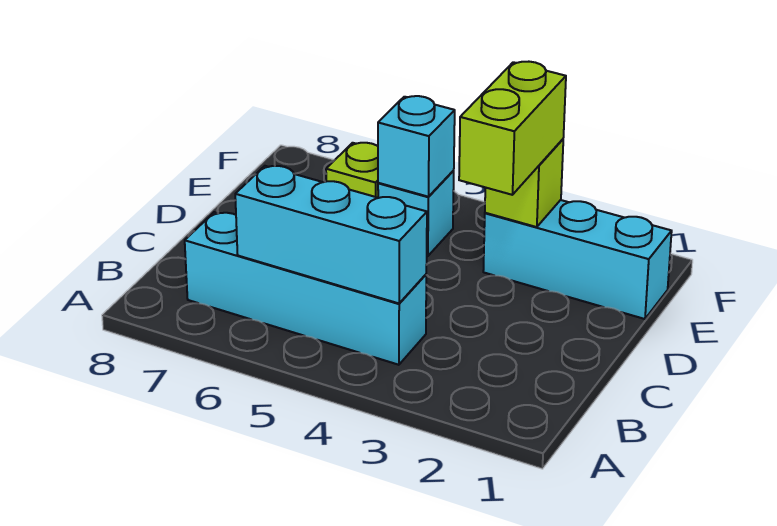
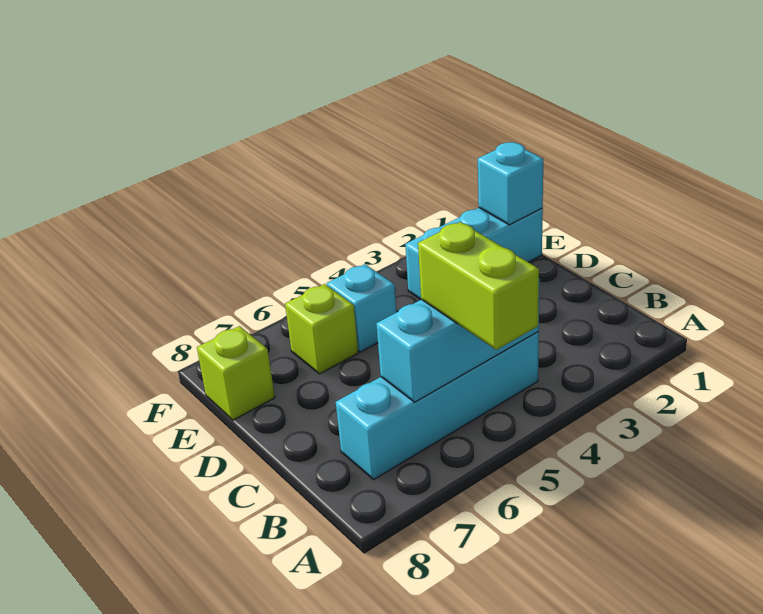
lime brick D3:E3 level 3 -> lime brick A5:B5 level 3
lime brick E3 level 2 -> lime brick E8 level 1
cyan brick E5 level 2 -> cyan brick E1 level 2

